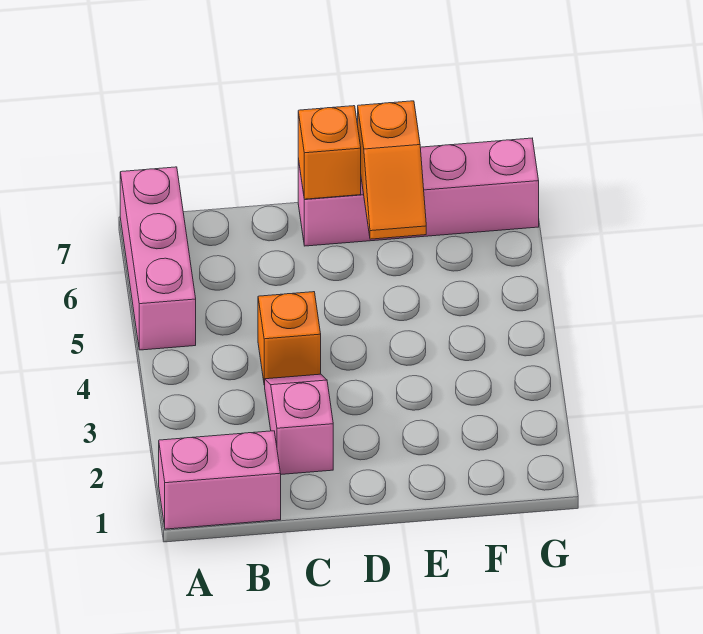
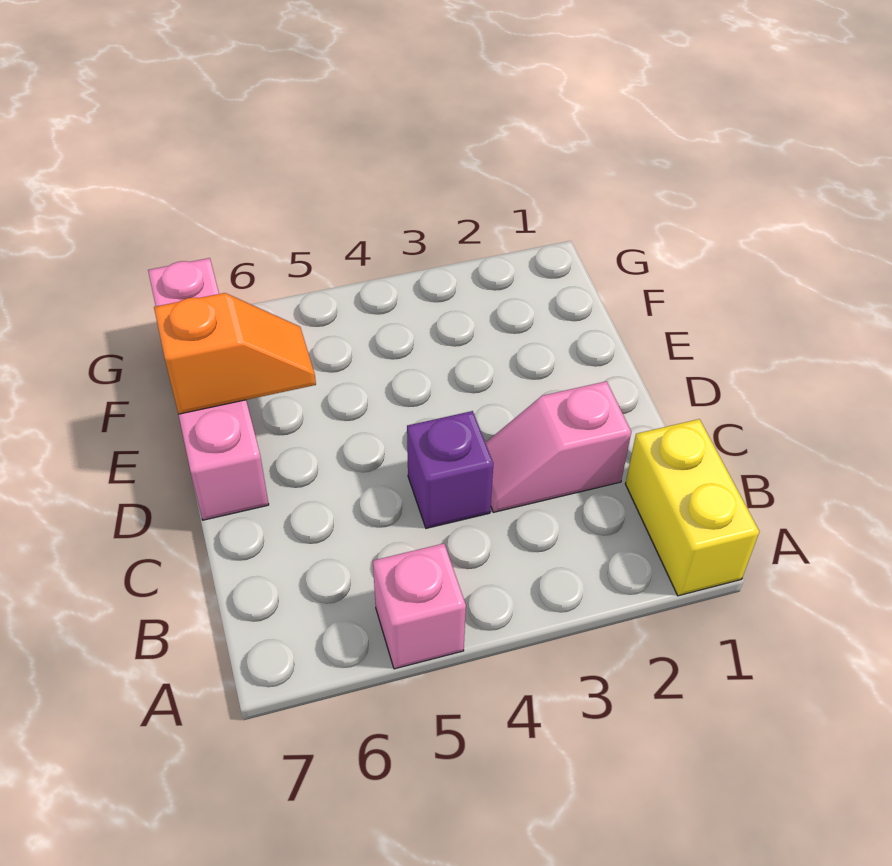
pink brick A1:B1 level 1 -> yellow brick A1:B1 level 1
pink brick A5:A7 level 1 -> pink brick A5 level 1
orange brick C4 level 1 -> purple brick C4 level 1
orange brick D7 level 2 -> none

